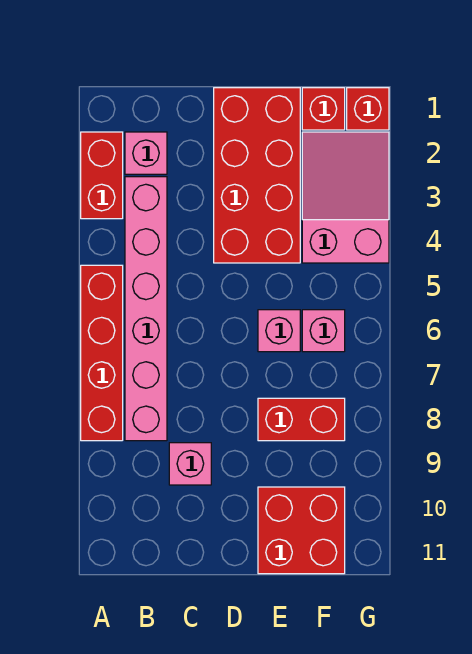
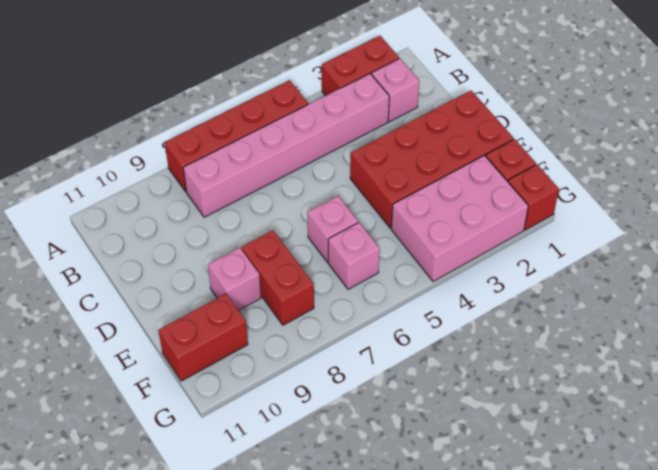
pink brick C9 level 1 -> pink brick E9 level 1
red brick E10:F11 level 1 -> red brick F10:F11 level 1
pink slope F2:G4 level 1 top 4 -> pink brick F2:G4 level 1

